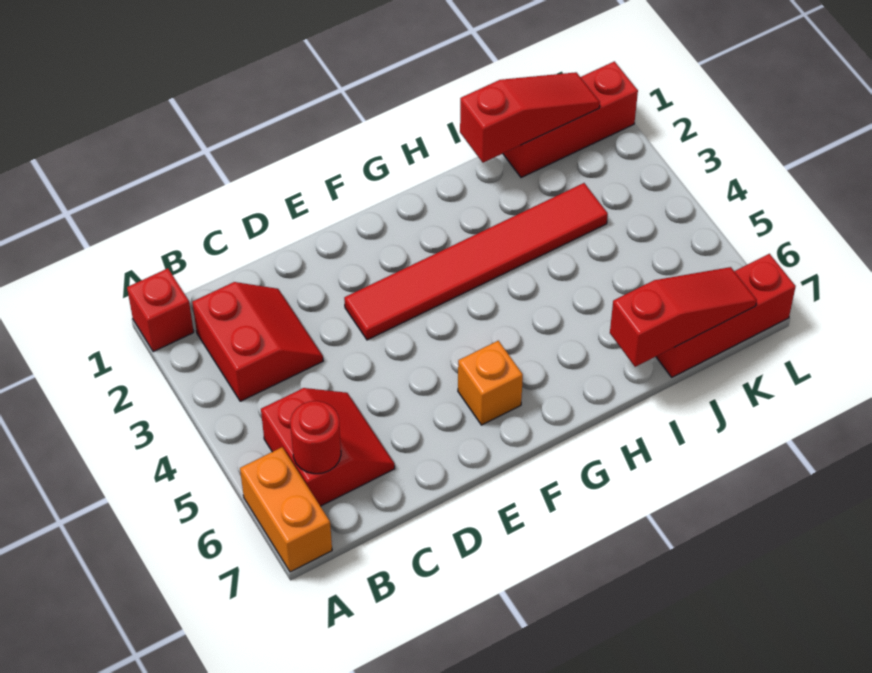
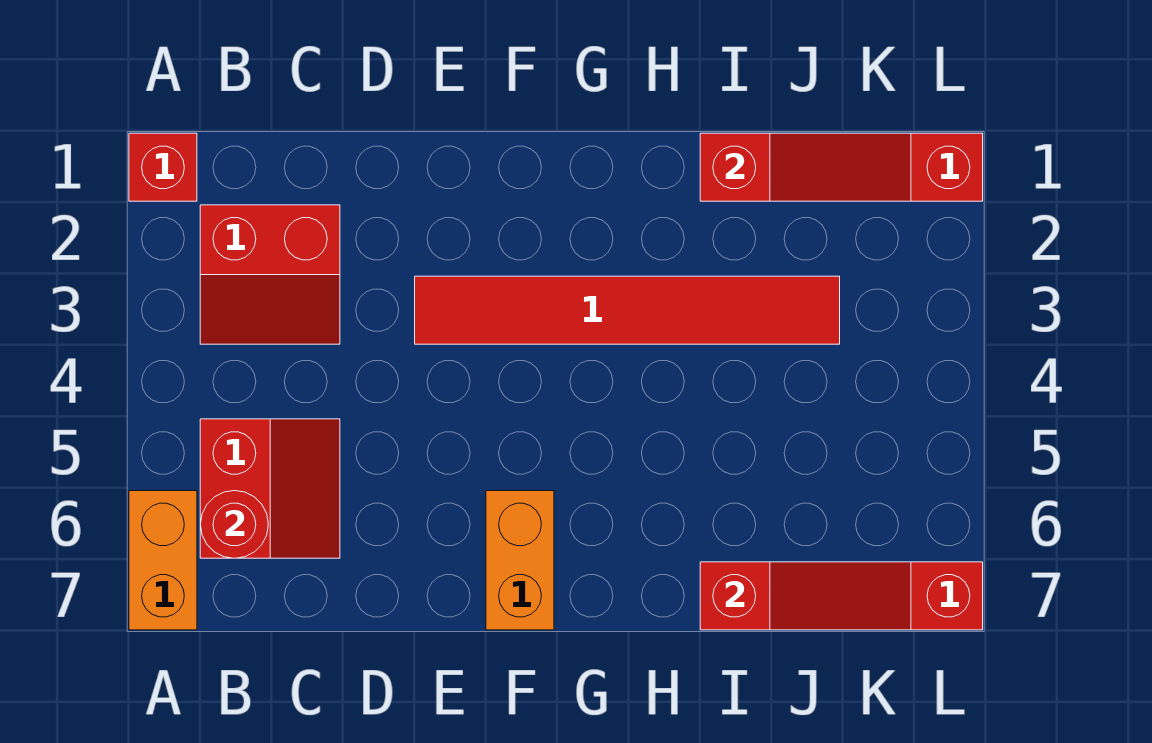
red slope B2:C3 level 1 top B -> red slope B2:C3 level 1 top 2
orange brick F6 level 1 -> orange brick F6:F7 level 1

